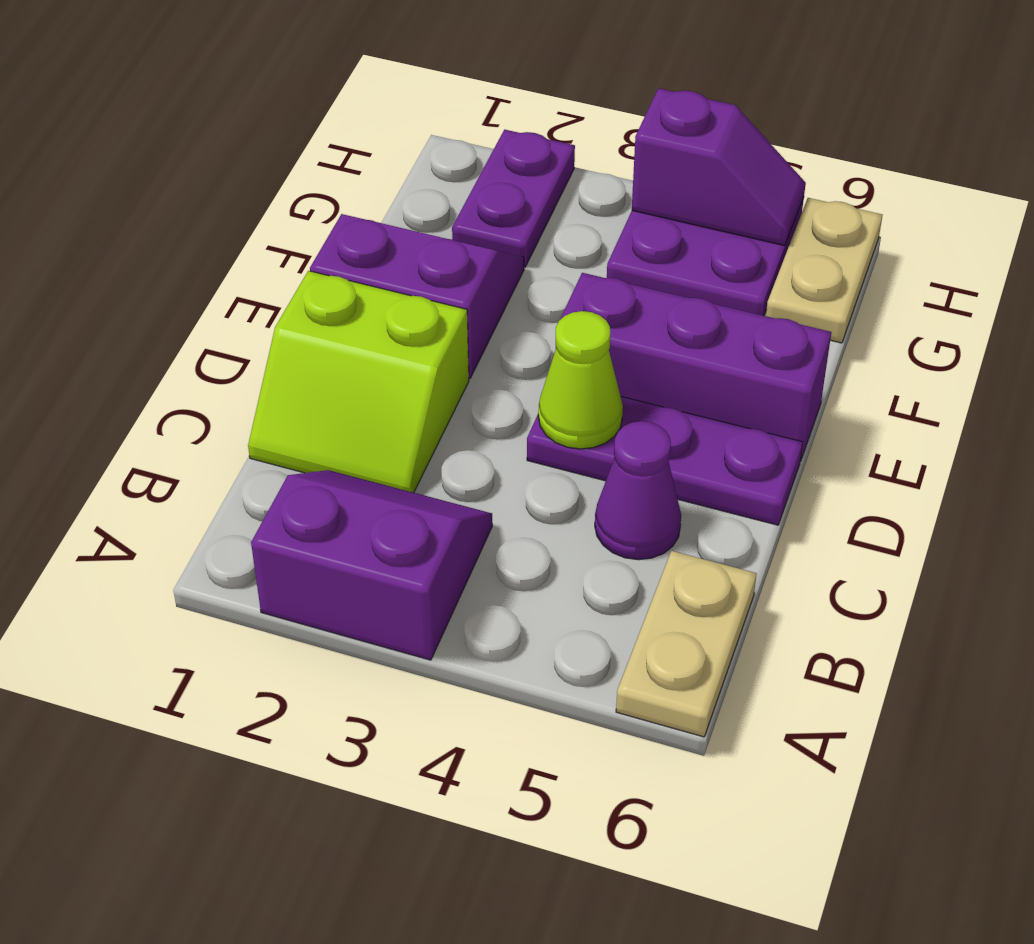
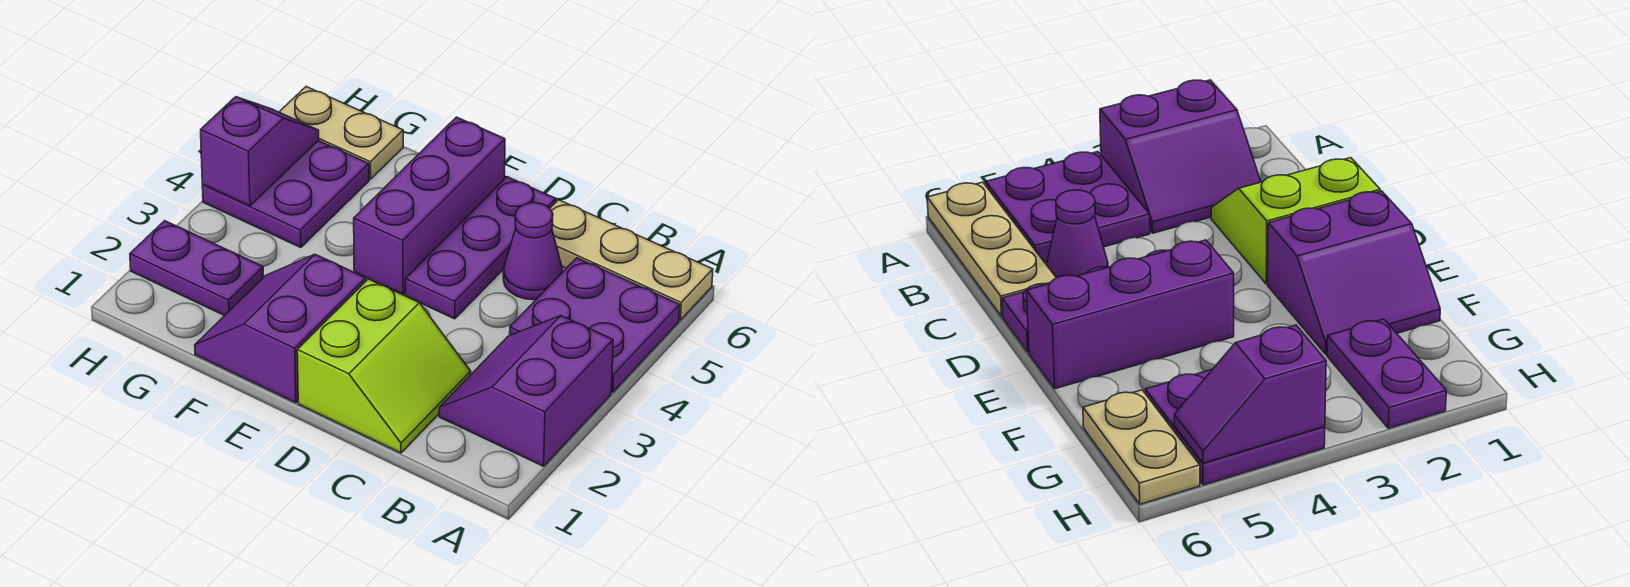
none -> purple plate A4:B5 level 1
tan plate A6:B6 level 1 -> tan plate A6:C6 level 1
lime cone D4 level 2 -> none

